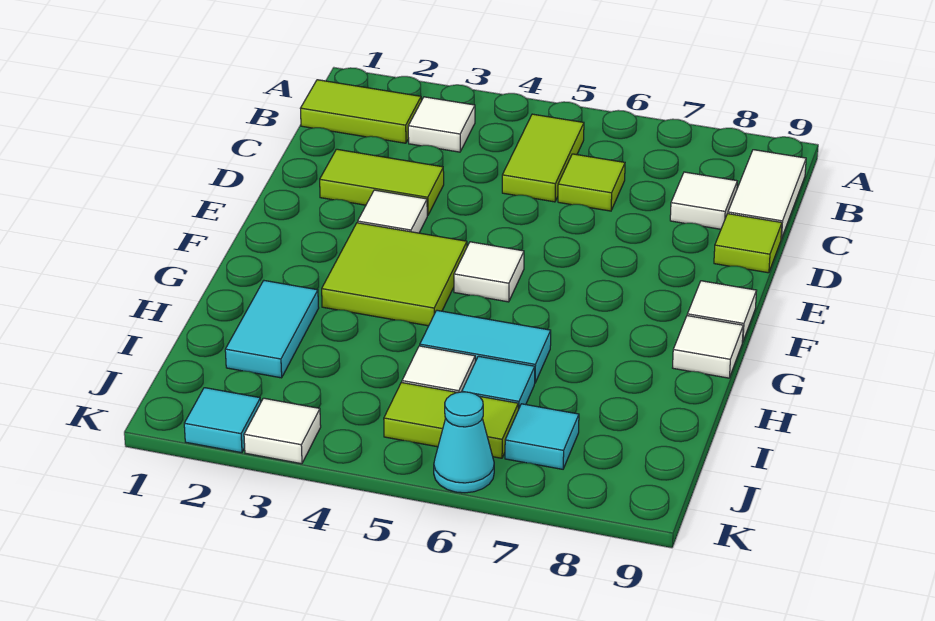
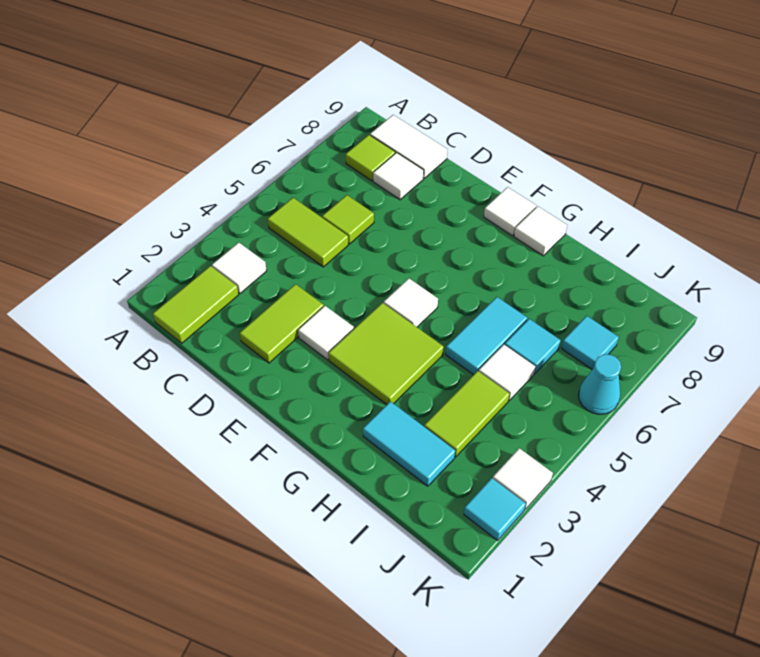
lime tile D9 level 1 -> lime tile B8 level 1
lime tile J5:J6 level 1 -> lime tile I3:I4 level 1

